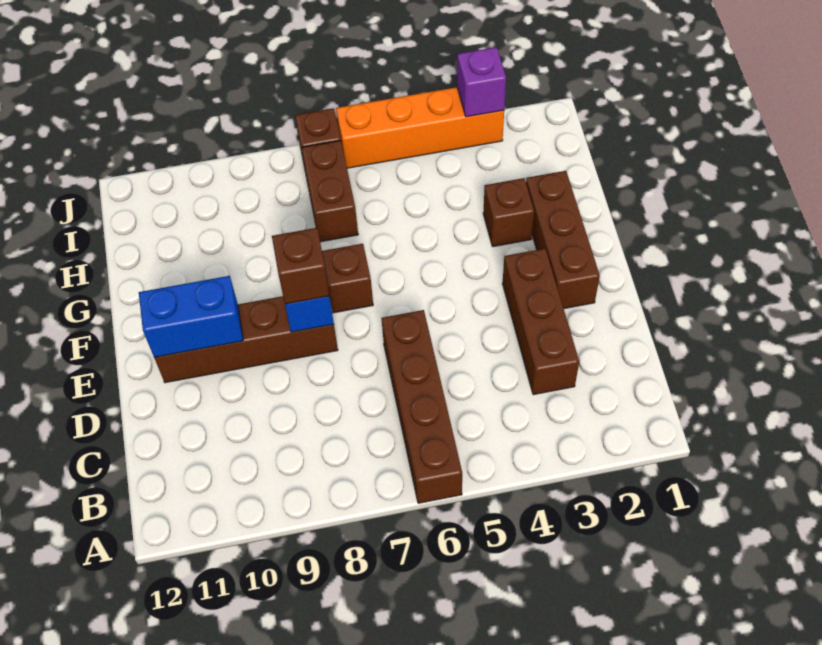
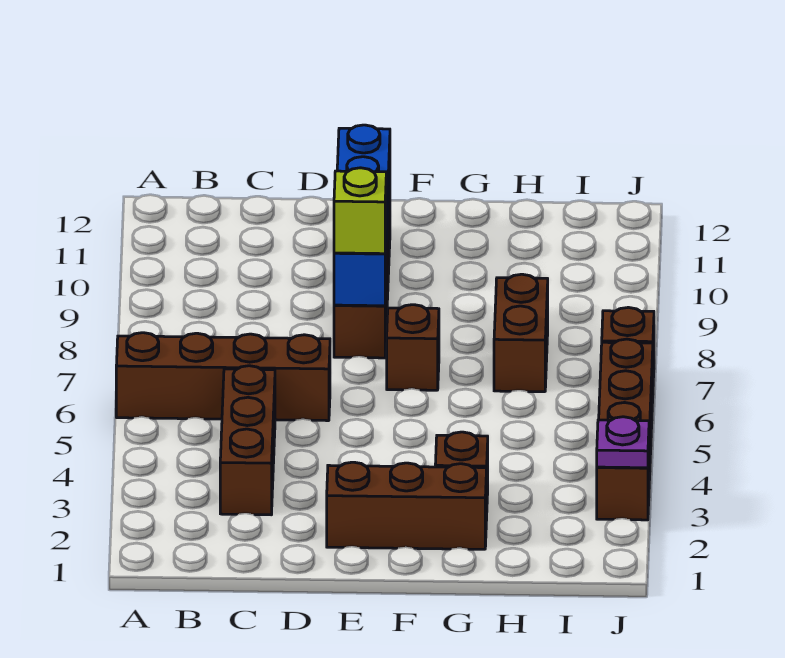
brown brick C3:E3 level 1 -> brown brick C3:C5 level 1
brown brick E8 level 3 -> lime brick E8 level 3
brown brick H7:I7 level 1 -> brown brick H7:H8 level 1
orange brick J3:J6 level 1 -> brown brick J3:J6 level 1
purple brick J3 level 2 -> purple plate J3 level 2

